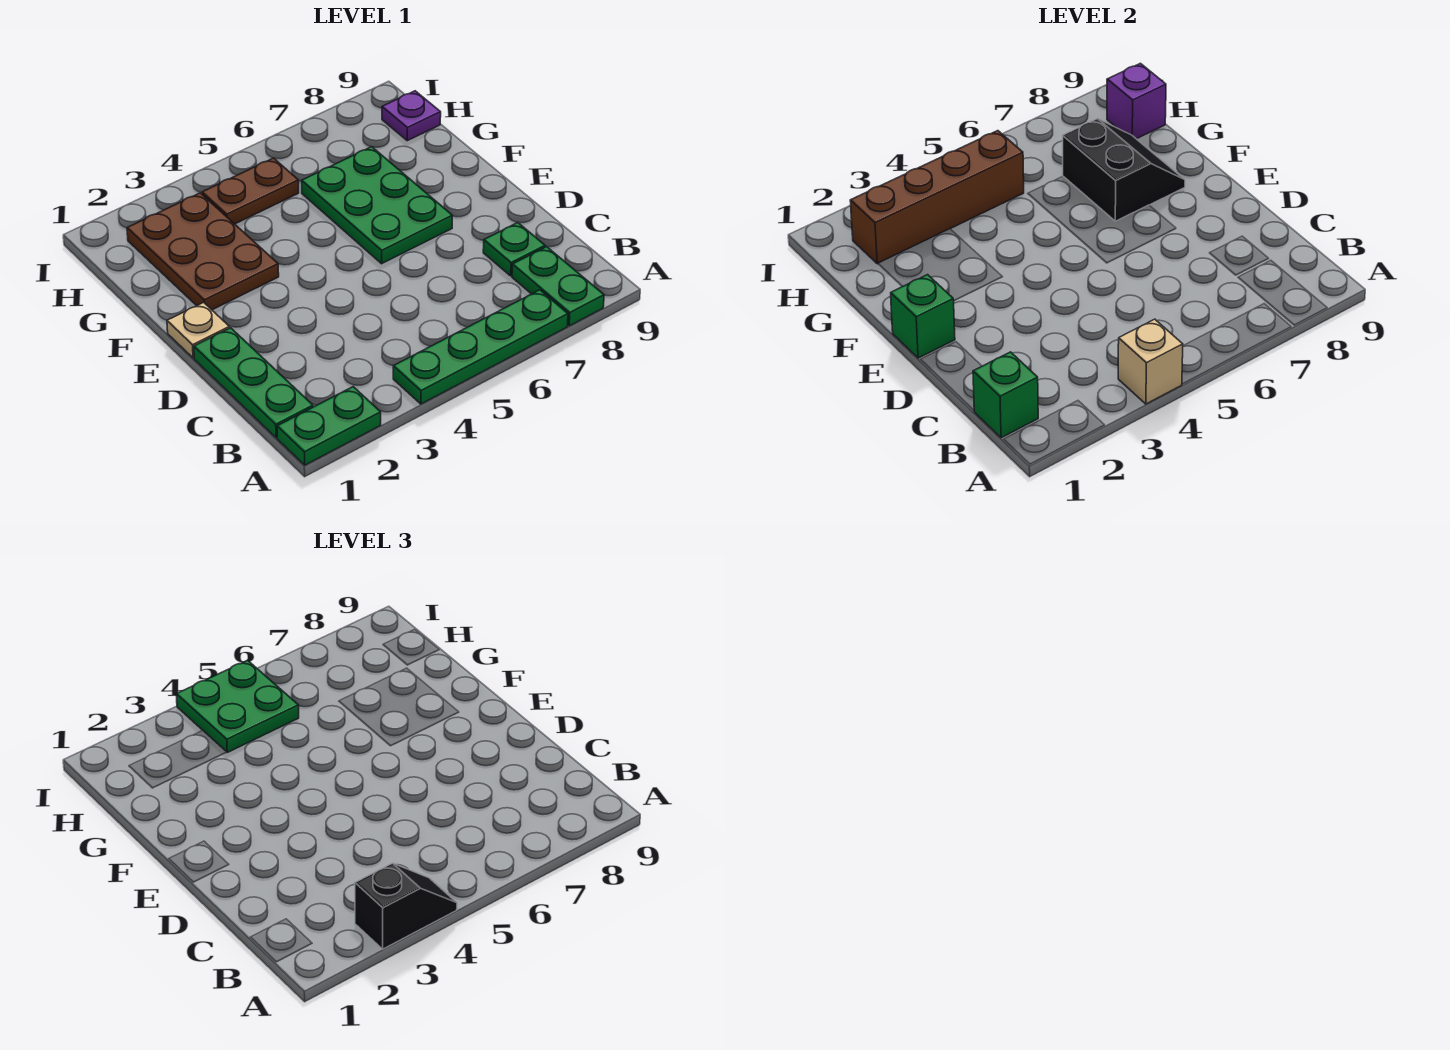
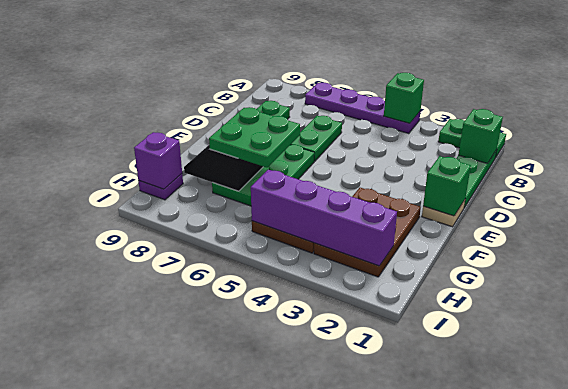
black slope A3:A4 level 3 top 3 -> none
green plate A4:A7 level 1 -> purple plate A4:A7 level 1
tan brick A4 level 2 -> green brick A4 level 2
green plate A8:B8 level 1 -> green plate C6:D6 level 1
brown brick H2:H5 level 2 -> purple brick H2:H5 level 2
green plate H4:I5 level 3 -> green plate F6:G7 level 3

